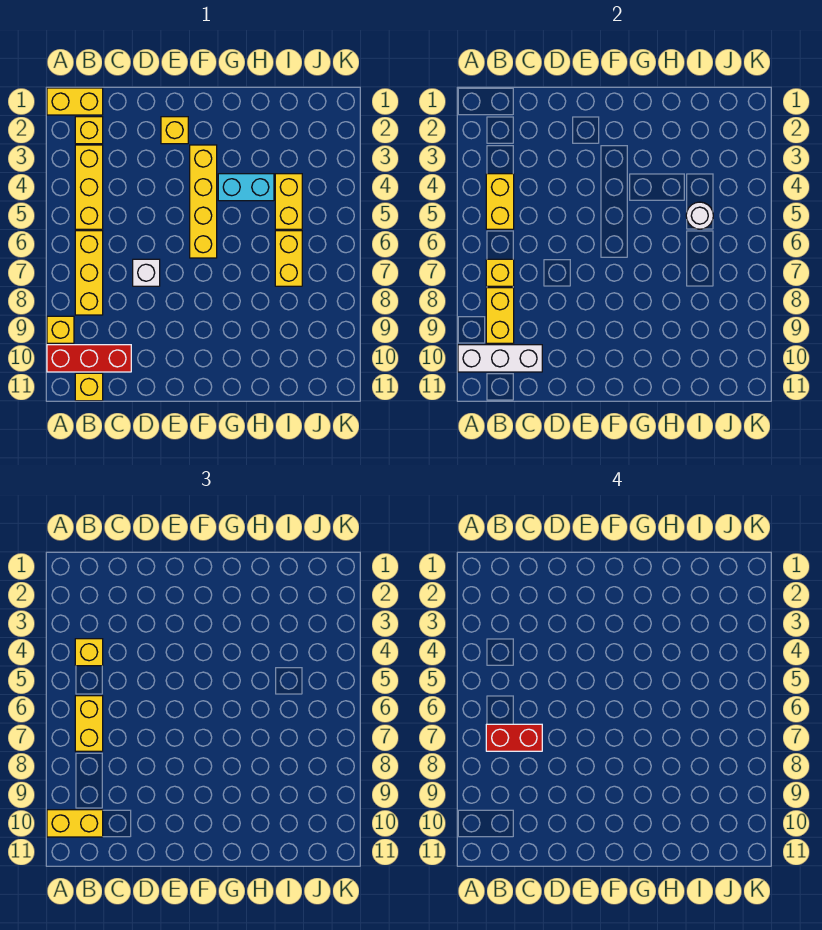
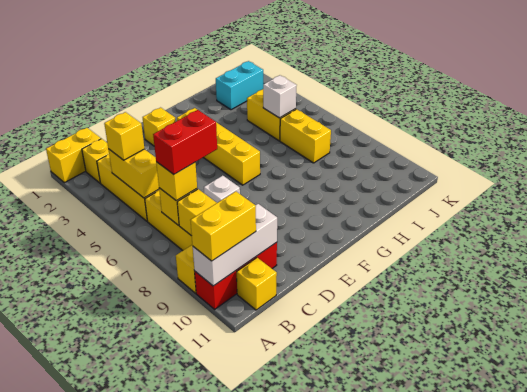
yellow brick B6:B7 level 3 -> yellow brick B7 level 3
cyan brick G4:H4 level 1 -> cyan brick I2:J2 level 1
white round brick I5 level 2 -> white brick I5 level 2

